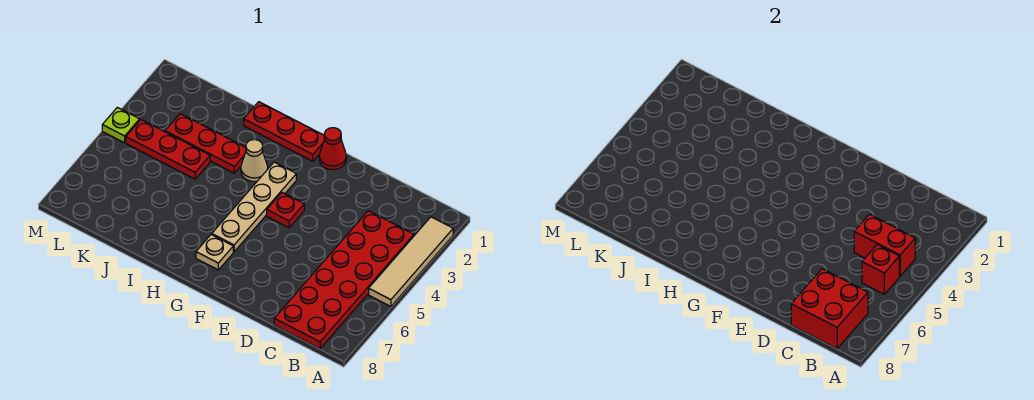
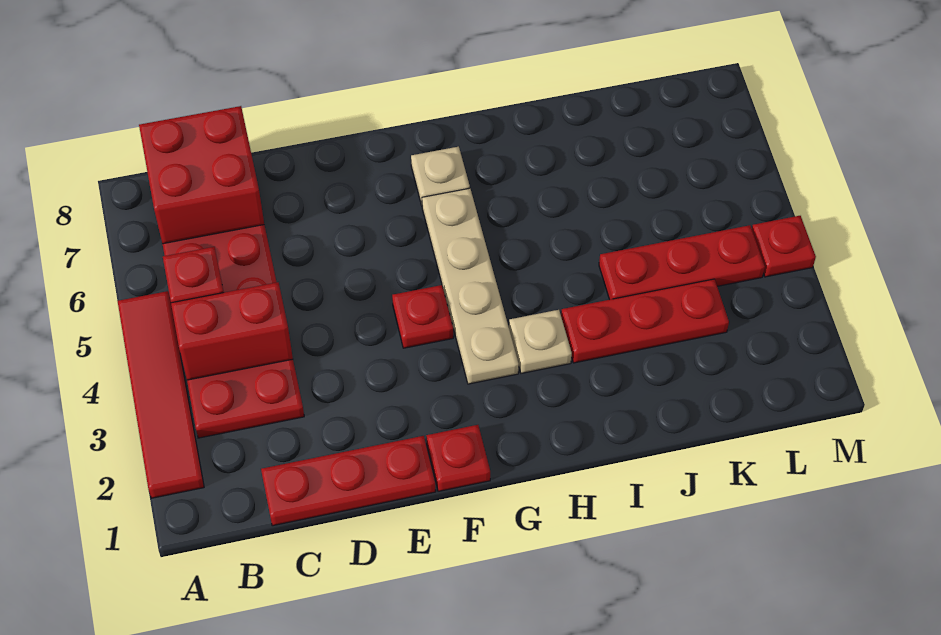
tan tile A2:A5 level 1 -> red tile A2:A5 level 1
red cone F1 level 1 -> red plate F1 level 1
red plate G1:I1 level 1 -> red plate C1:E1 level 1
tan cone H3 level 1 -> tan plate H3 level 1
lime plate M4 level 1 -> red plate M4 level 1

